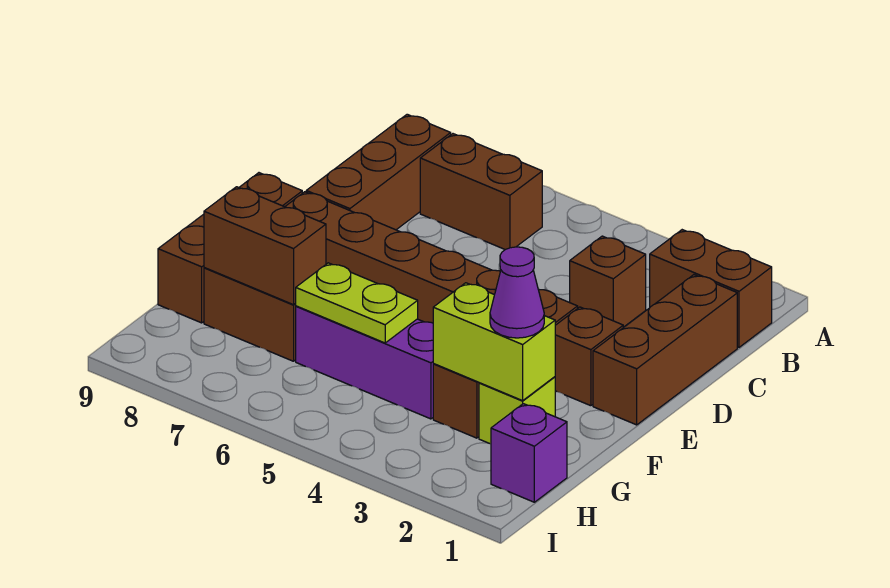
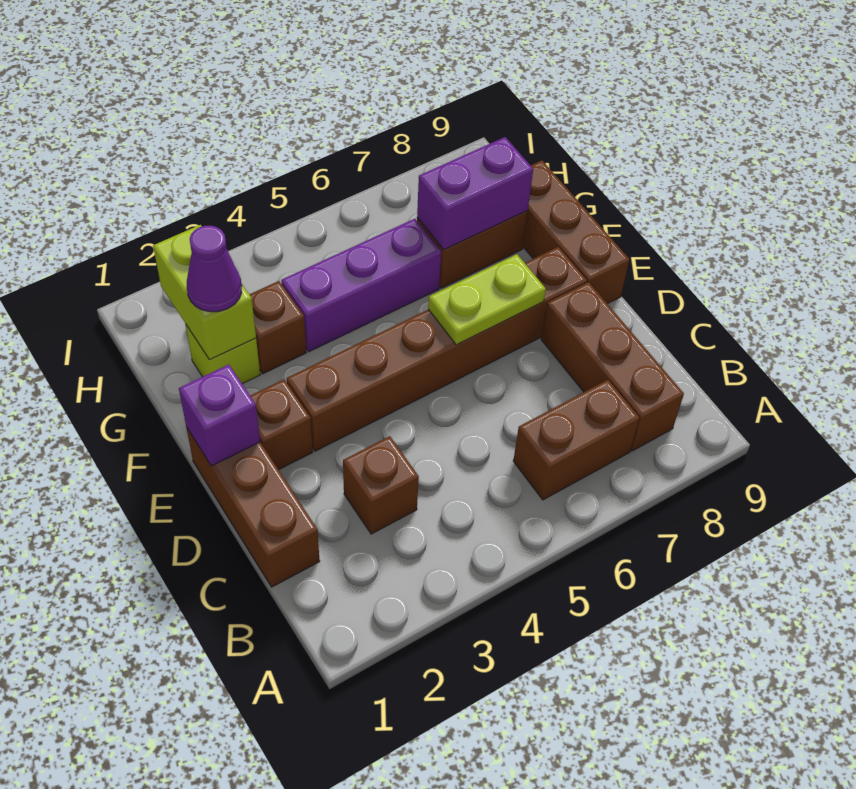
brown brick B1:B2 level 1 -> none
lime brick G2:G3 level 2 -> lime brick G2:H2 level 2
lime plate G5:G6 level 2 -> lime plate E6:E7 level 2
brown brick G7:G8 level 2 -> purple brick G7:G8 level 2
purple brick H1 level 1 -> purple brick E1 level 2

